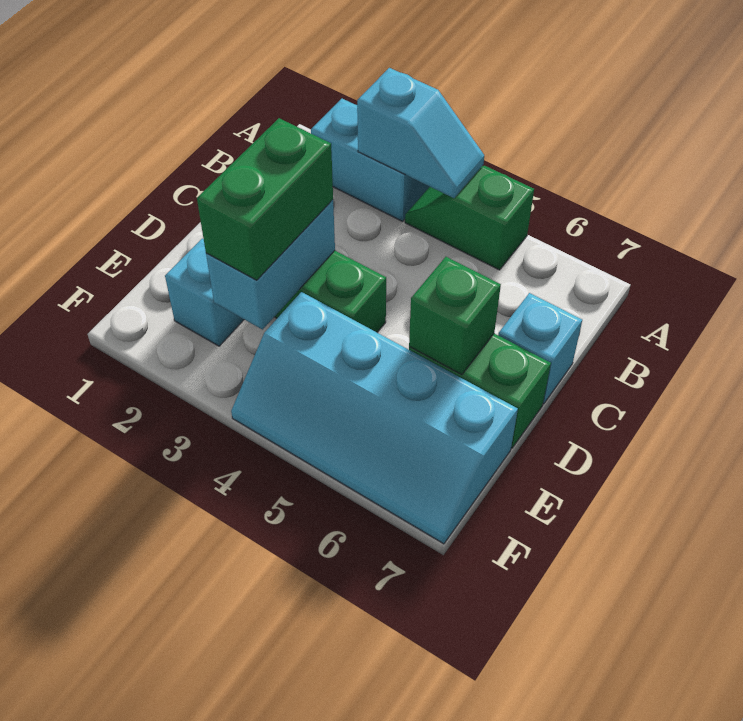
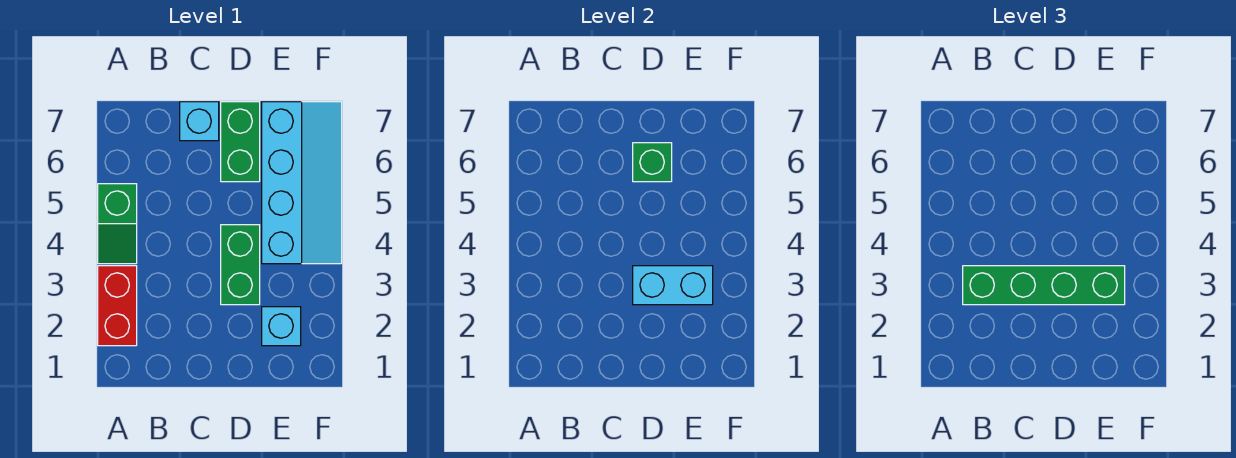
cyan brick A2:A3 level 1 -> red brick A2:A3 level 1
cyan slope A3:A4 level 2 top 3 -> none
green brick D3:E3 level 3 -> green brick B3:E3 level 3

